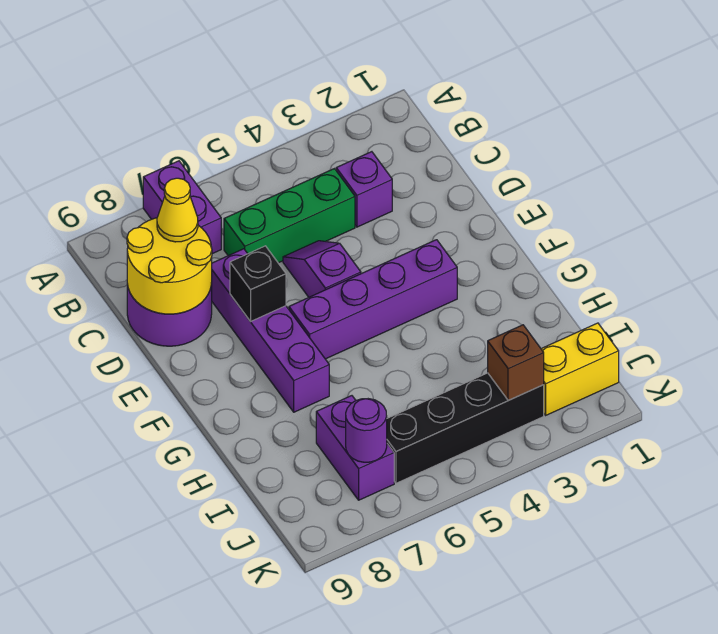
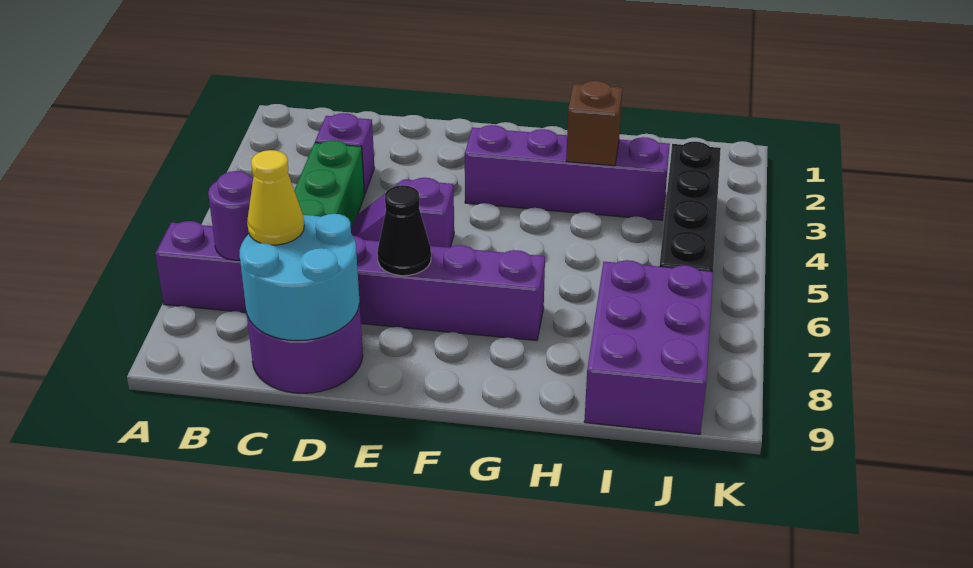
yellow round brick C8:D9 level 2 -> cyan round brick C8:D9 level 2
black brick E7 level 2 -> black cone E7 level 2
purple brick F3:F6 level 1 -> purple brick F3:I3 level 1
purple brick I7:J7 level 1 -> purple brick I7:J9 level 1
yellow brick J1:J2 level 1 -> none
brown brick J3 level 2 -> brown brick H3 level 2
purple round brick J7 level 2 -> purple round brick B7 level 2

